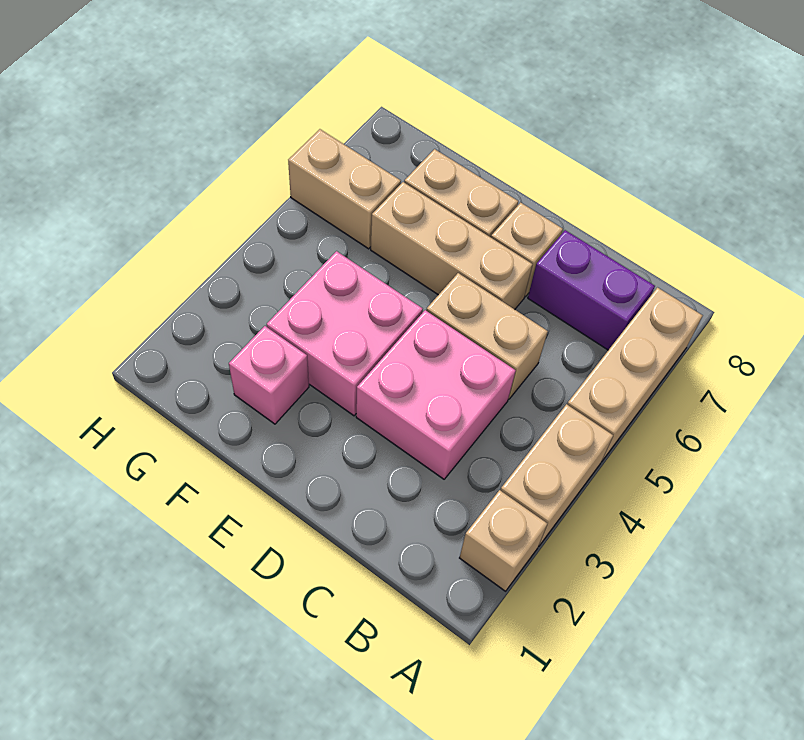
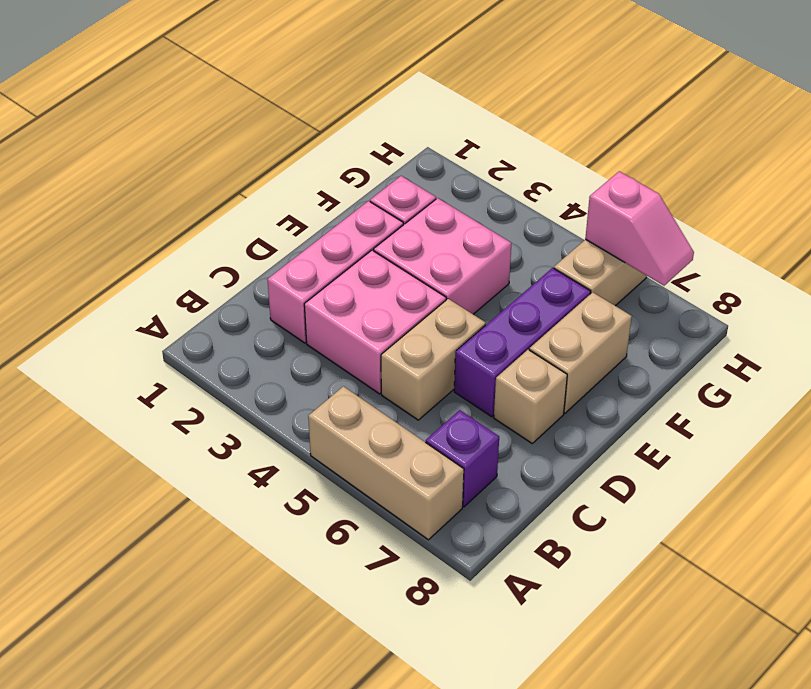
tan brick A2 level 1 -> none
tan brick A3:A4 level 1 -> none
purple brick B7:C7 level 1 -> purple brick B7 level 1
none -> pink brick C2:E2 level 1
tan brick D6:F6 level 1 -> purple brick D6:F6 level 1
none -> pink slope H6:H7 level 2 top 6

